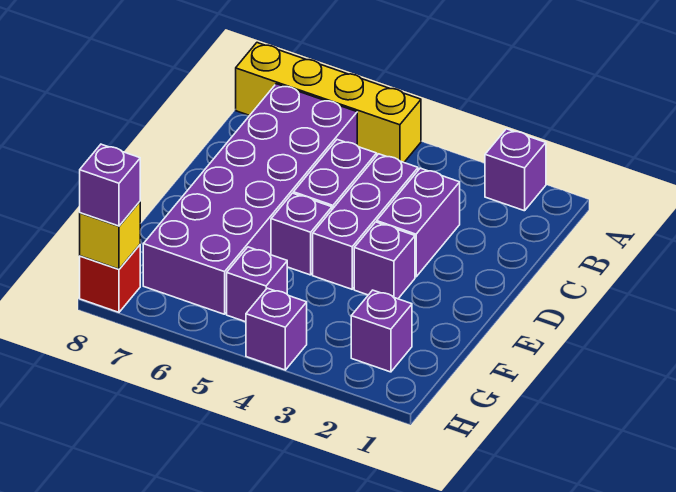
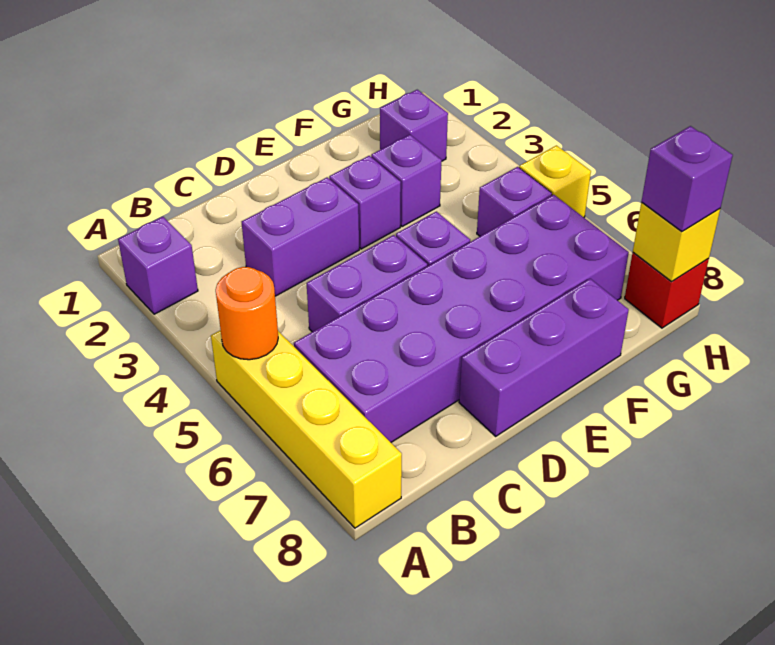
none -> orange round brick A5 level 2
purple brick C4:E4 level 1 -> purple brick D8:F8 level 1
purple brick H4 level 1 -> purple brick F3 level 1
none -> yellow brick H5 level 1

